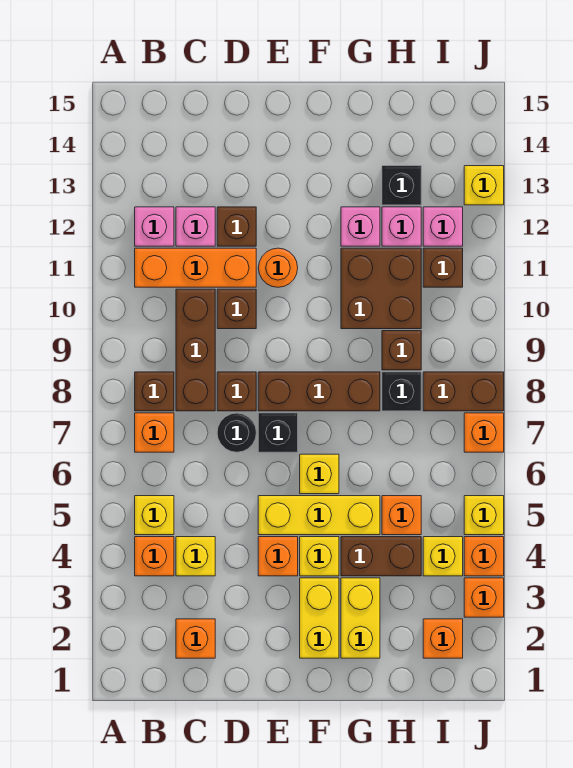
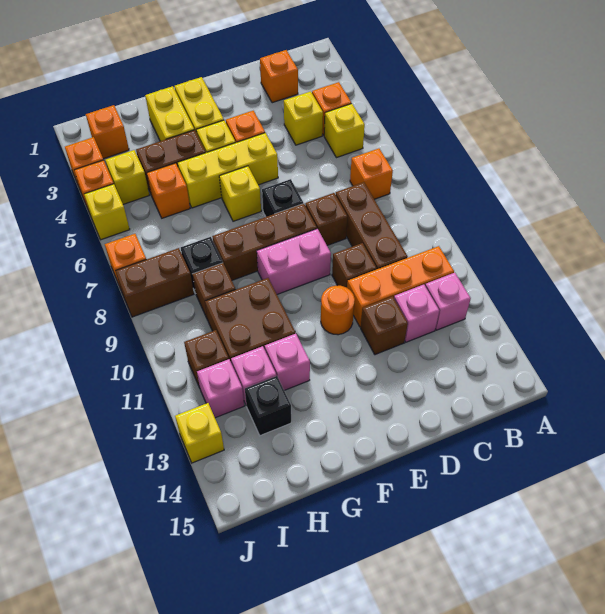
brown brick B8 level 1 -> none
black round brick D7 level 1 -> none
none -> pink brick E9:F9 level 1

